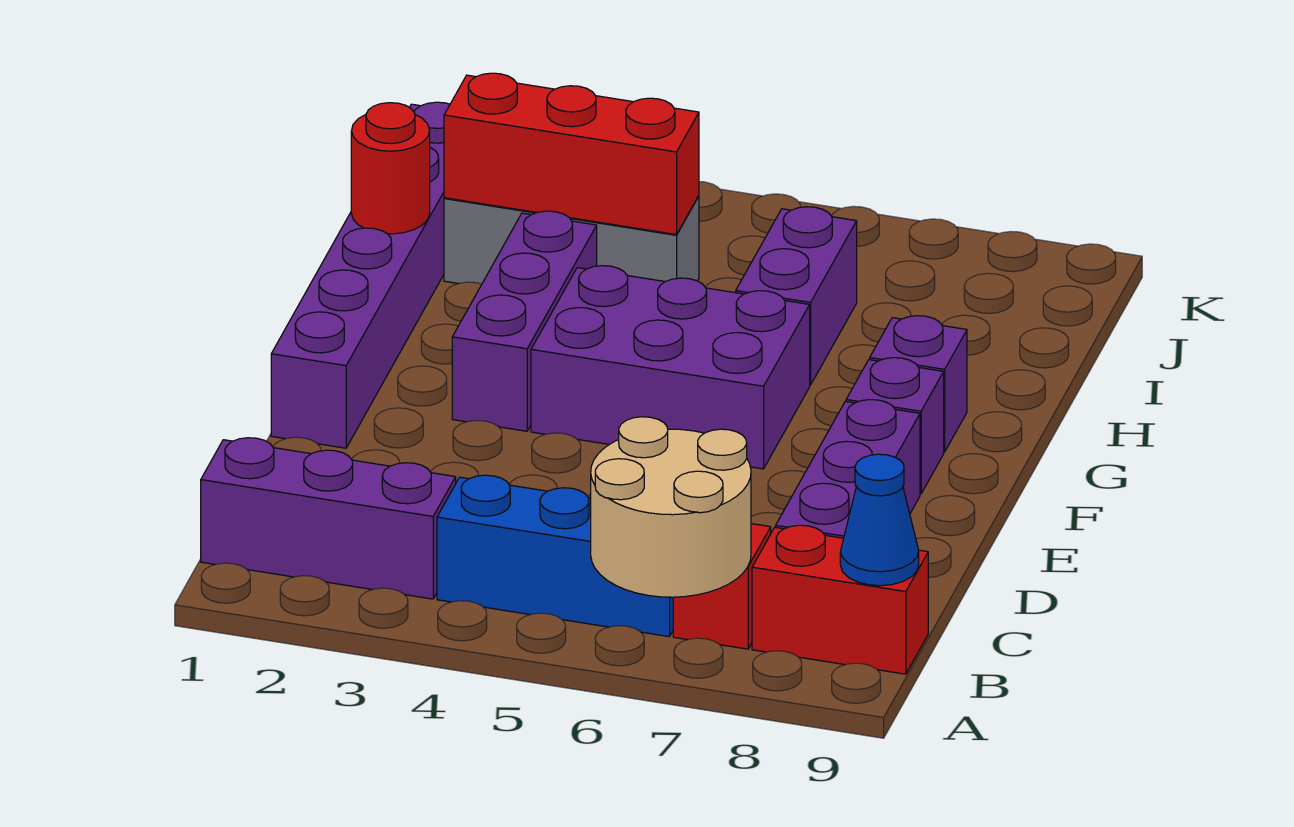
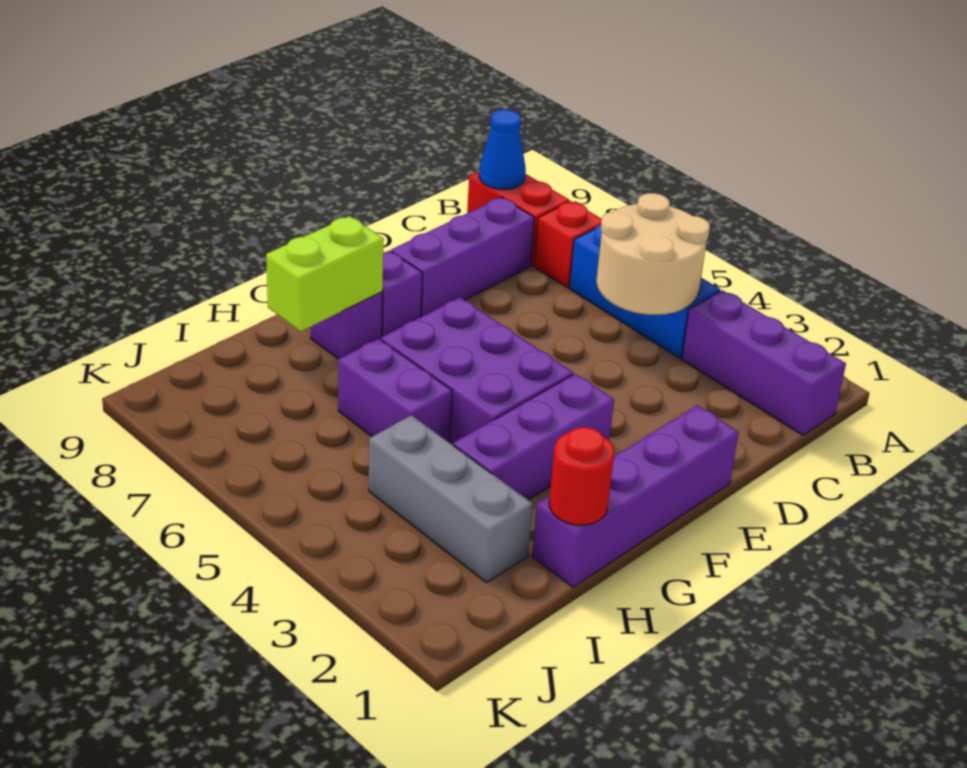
tan round brick A6:B7 level 2 -> tan round brick B4:C5 level 2
purple brick E1:J1 level 1 -> purple brick E1:H1 level 1
none -> lime brick G8:H8 level 2
purple brick H6:I6 level 1 -> purple brick H5:H6 level 1
red brick I2:I4 level 2 -> none

